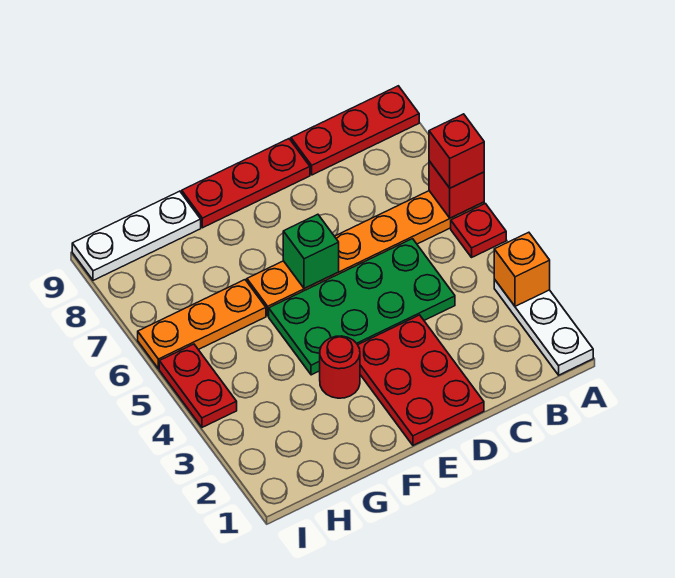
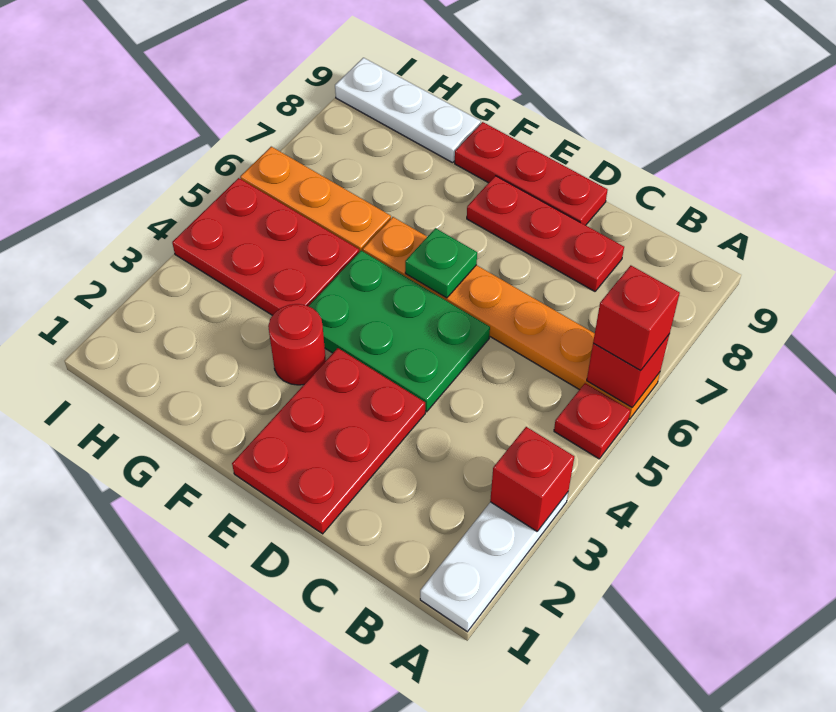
orange brick A3 level 2 -> red brick A3 level 2
red plate A9:C9 level 1 -> red plate C8:E8 level 1
green plate C4:F5 level 1 -> green plate D4:F5 level 1
green brick E6 level 2 -> green plate E6 level 2
red plate I4:I5 level 1 -> red plate G4:I5 level 1

